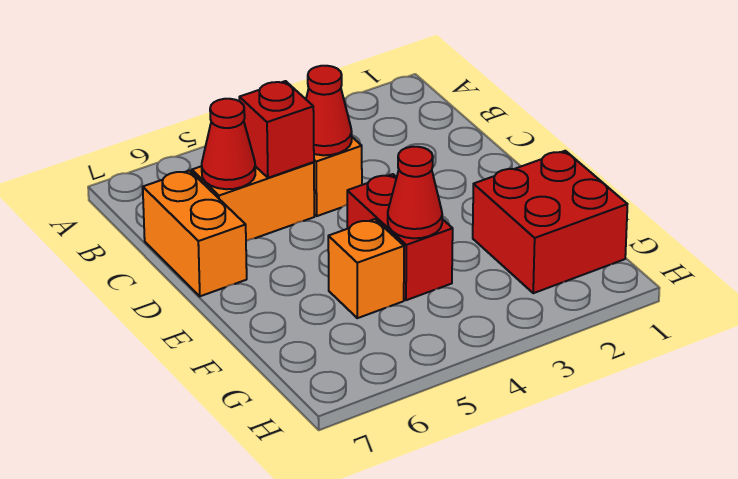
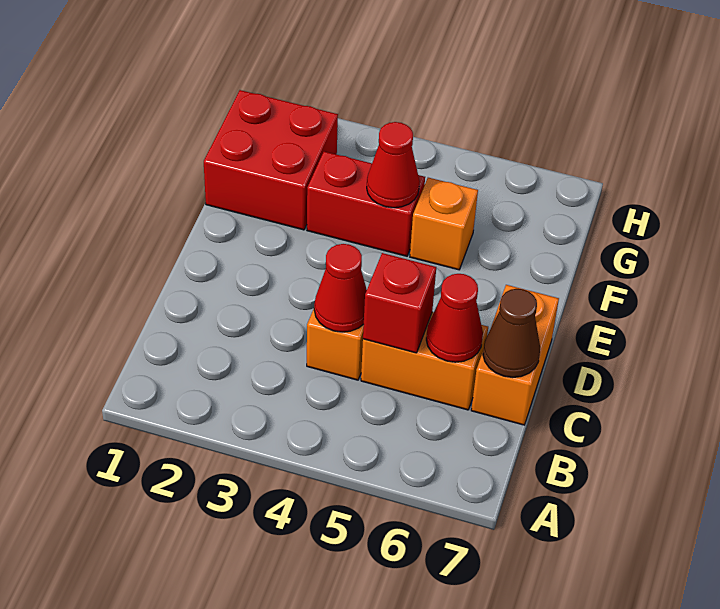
none -> brown cone C7 level 2
red brick E4:F4 level 1 -> red brick F3:F4 level 1

